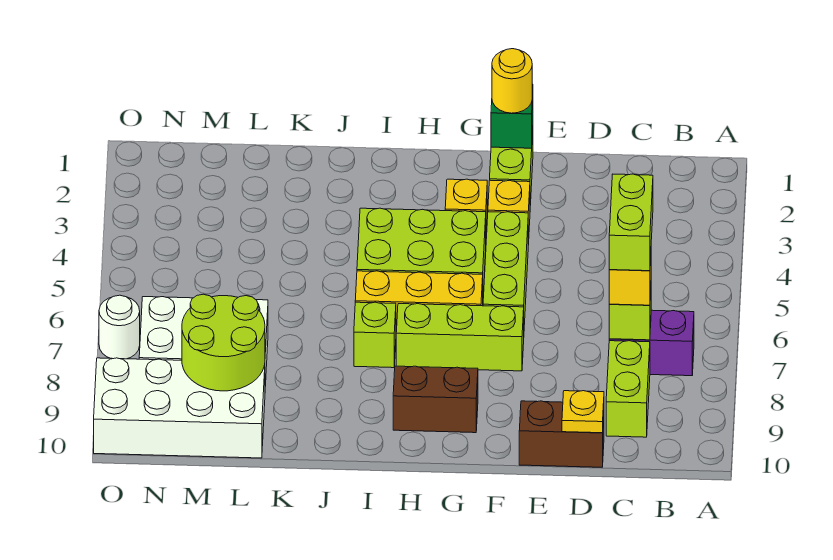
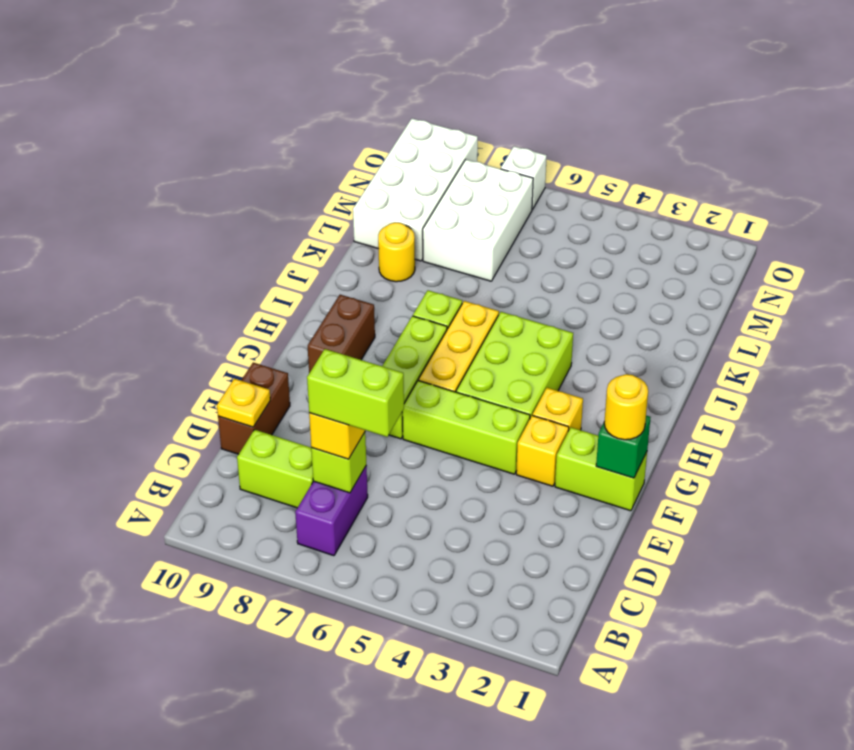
none -> yellow round brick K9 level 1
lime round brick L8:M9 level 2 -> none
white round brick O7 level 1 -> white brick O7 level 1

